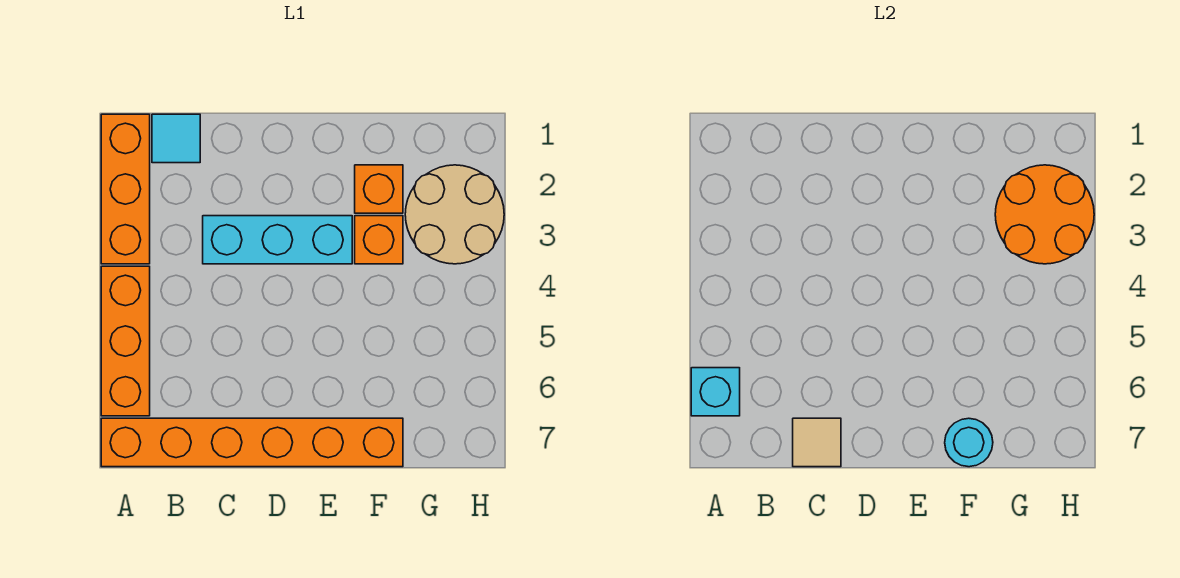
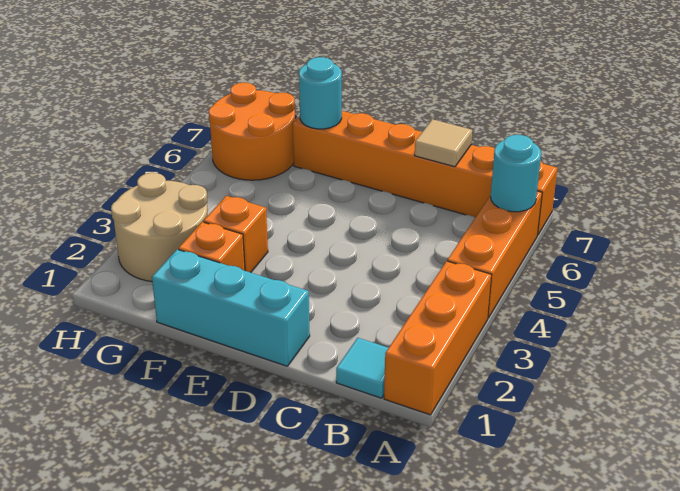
cyan brick A6 level 2 -> cyan round brick A6 level 2
cyan brick C3:E3 level 1 -> cyan brick D1:F1 level 1
orange round brick G2:H3 level 2 -> orange round brick G6:H7 level 1

